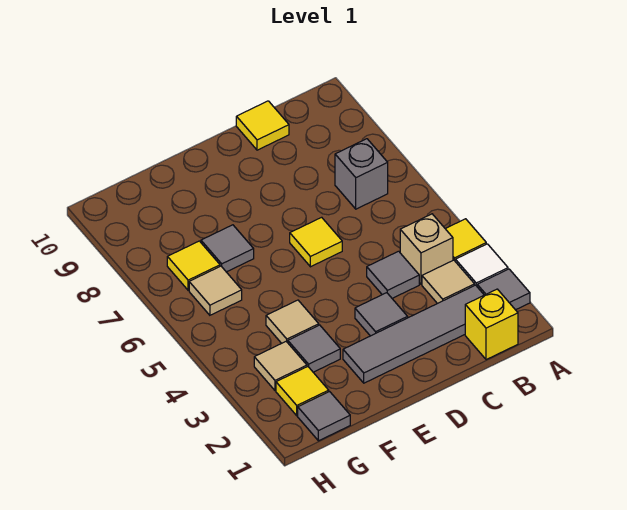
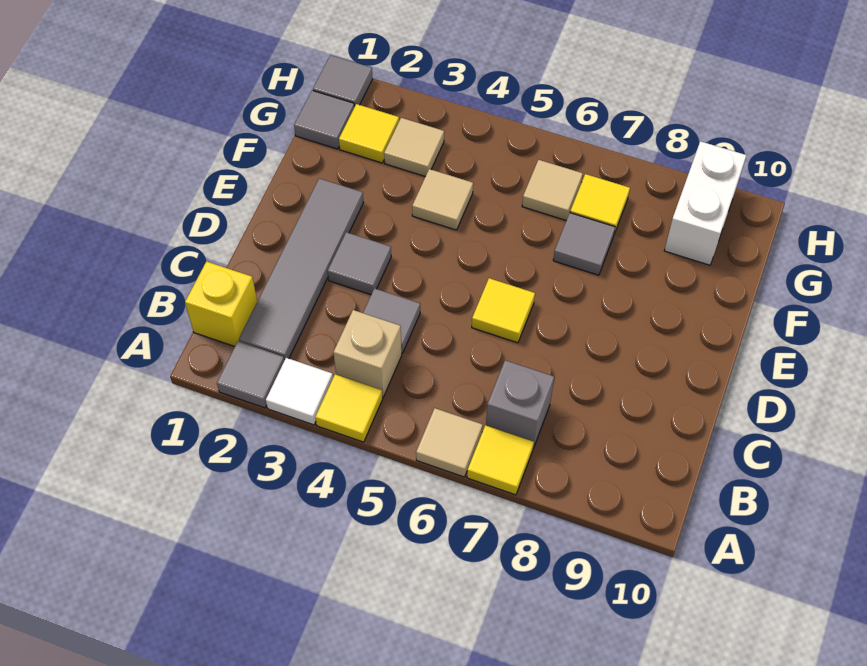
tan tile B3 level 1 -> tan tile A6 level 1
yellow tile C10 level 1 -> yellow tile A7 level 1
grey tile F3 level 1 -> grey tile H1 level 1
none -> white brick G9:H9 level 1

